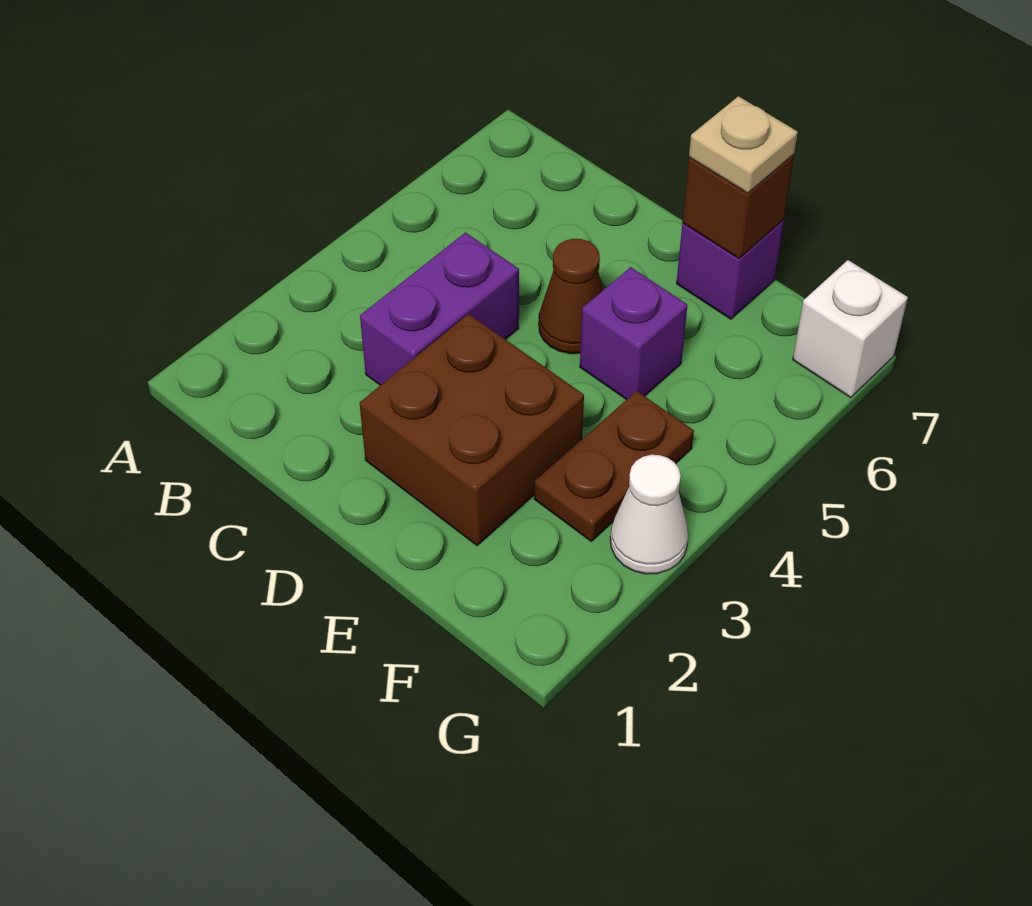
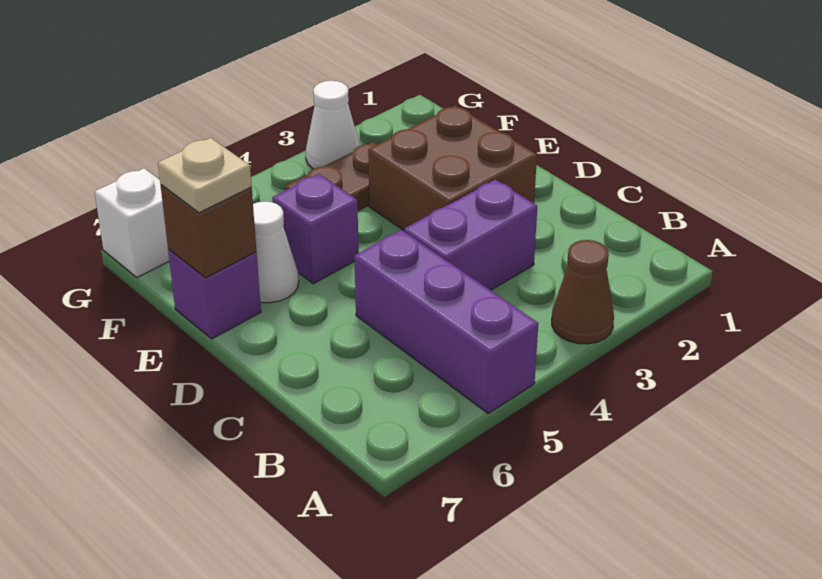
none -> purple brick A5:C5 level 1
brown cone D5 level 1 -> brown cone A3 level 1
none -> white cone E6 level 1

